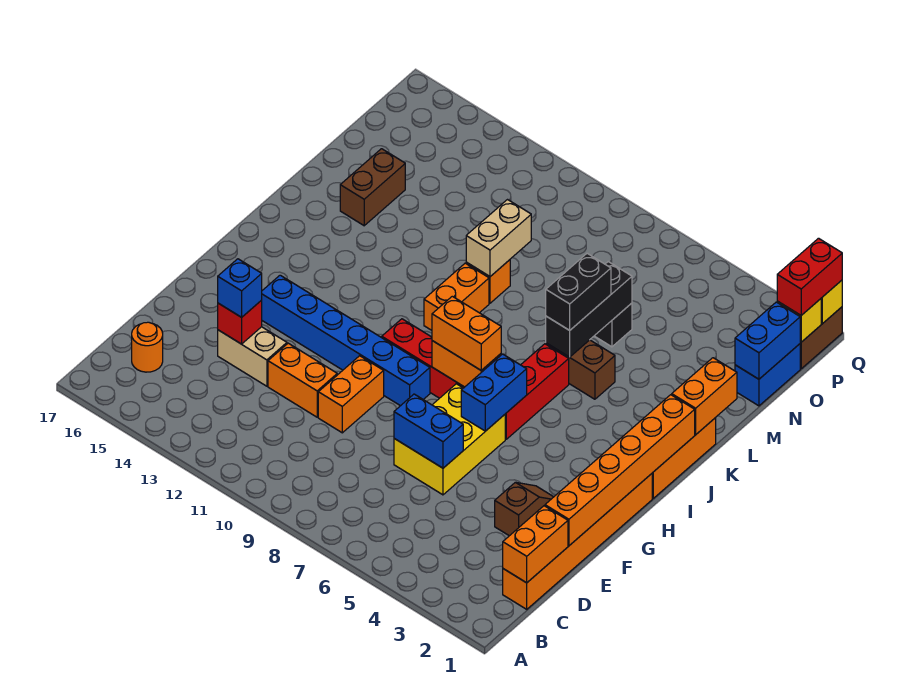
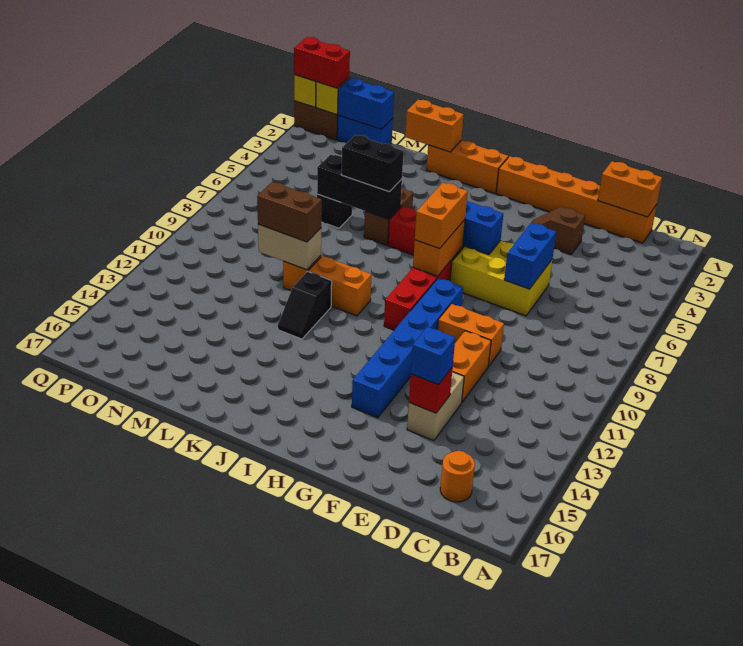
orange brick E1:J1 level 2 -> none
none -> black slope K11:K12 level 1 top 11
brown brick L15:M15 level 1 -> brown brick L10:M10 level 3

